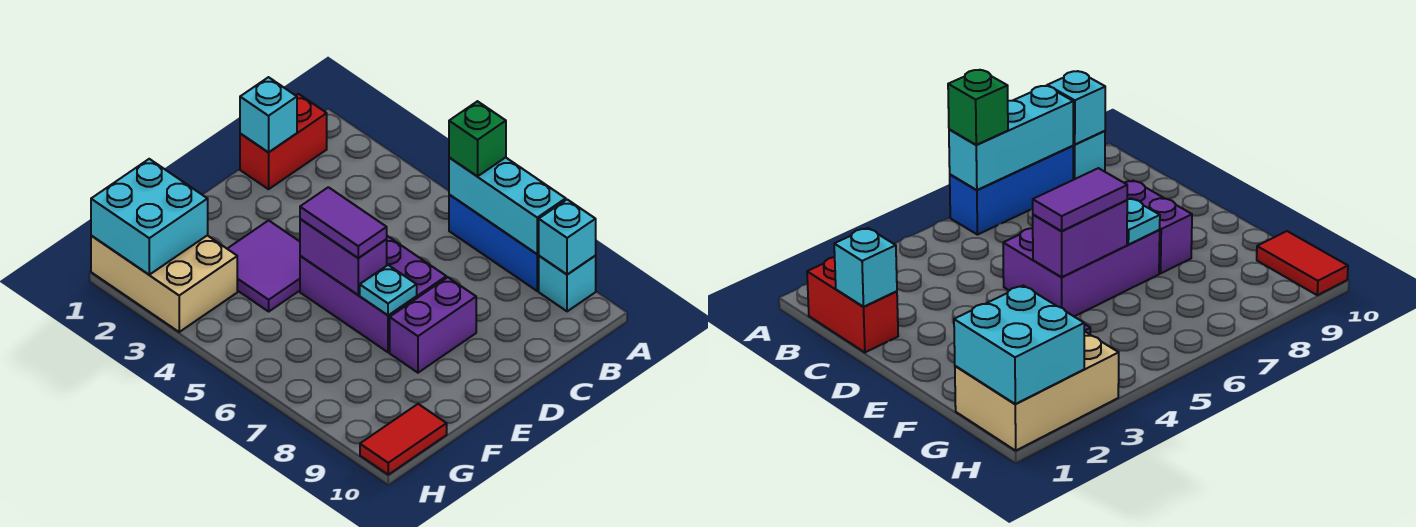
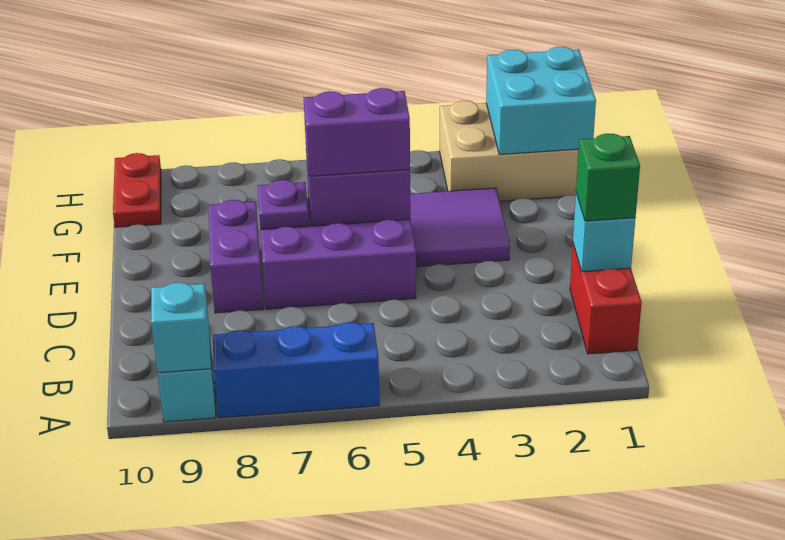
cyan brick A6:A8 level 2 -> none
green brick A6 level 3 -> green brick C1 level 3
purple tile E5:E6 level 3 -> purple brick E5:E6 level 3
cyan plate E7 level 2 -> purple plate E7 level 2
red tile G10:H10 level 1 -> red plate G10:H10 level 1

